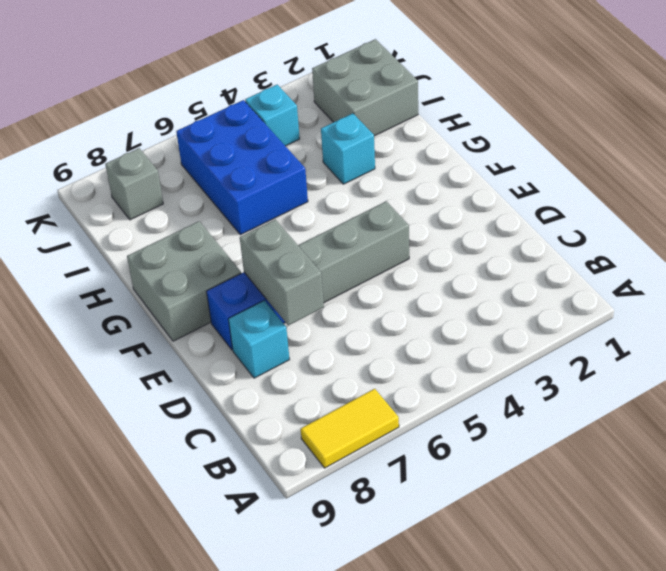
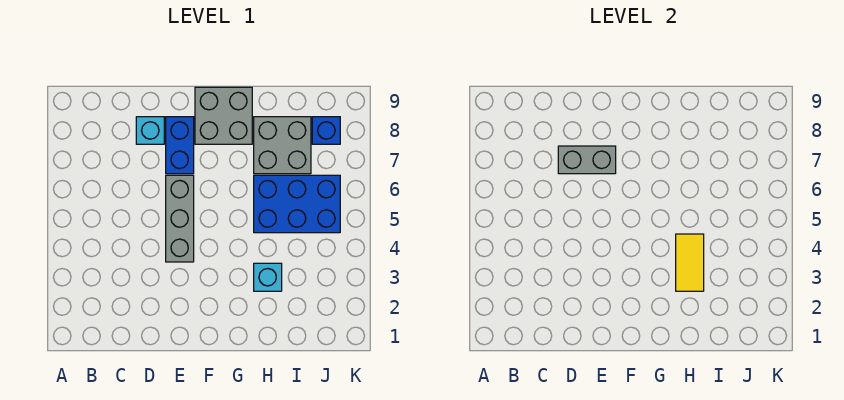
yellow tile A7:A8 level 1 -> yellow tile H3:H4 level 2
grey brick I1:J2 level 1 -> grey brick H7:I8 level 1
cyan brick J4 level 1 -> none
grey brick J8 level 1 -> blue brick J8 level 1

